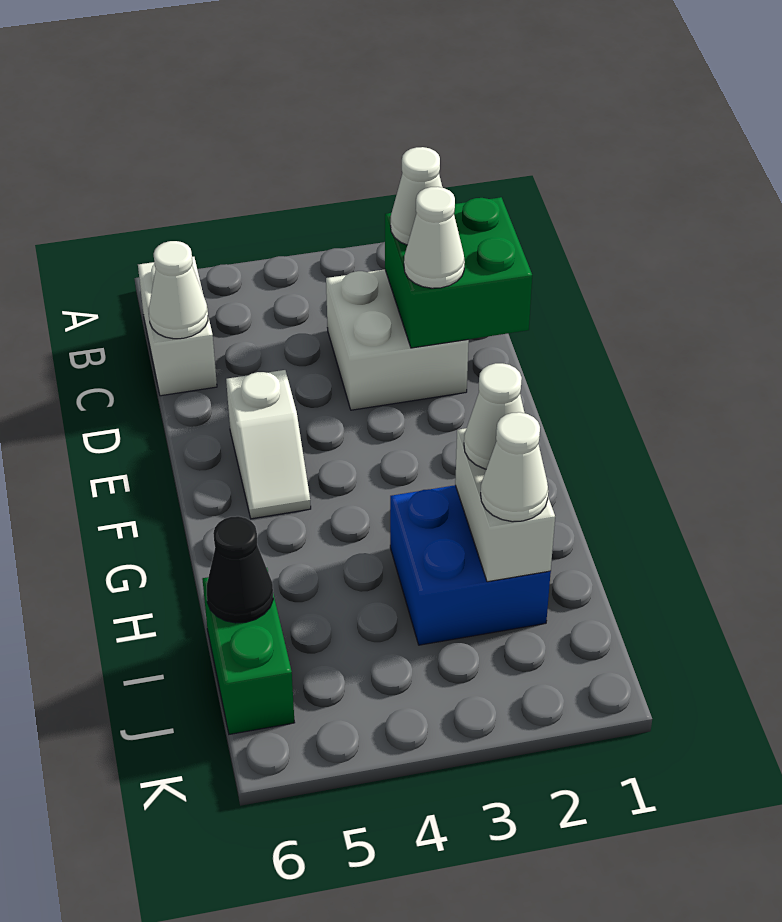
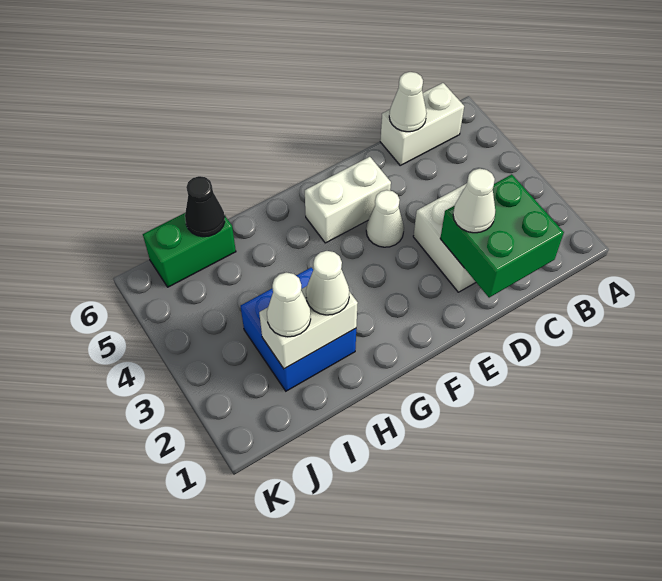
white cone C2 level 3 -> white cone E4 level 1
white slope E5:F5 level 1 top E -> white brick E5:F5 level 1

